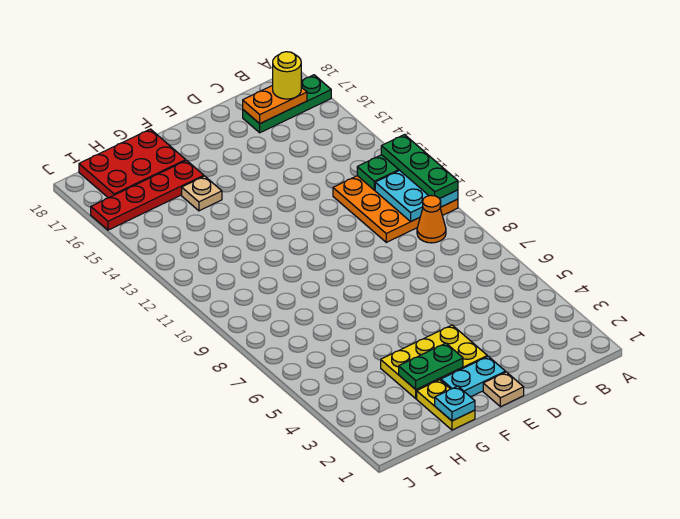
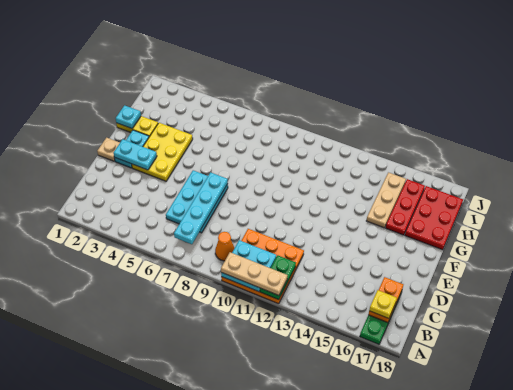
green plate A10:A12 level 3 -> tan plate A10:A12 level 3
none -> cyan plate B7:E7 level 2
yellow round brick B17 level 3 -> yellow plate B17 level 3
none -> cyan plate C6:E7 level 1
none -> cyan plate E2:E3 level 2
green plate F3:G3 level 2 -> none
tan plate G15 level 1 -> tan plate G15:I15 level 1
red plate G16:J16 level 1 -> red plate G16:I16 level 1

